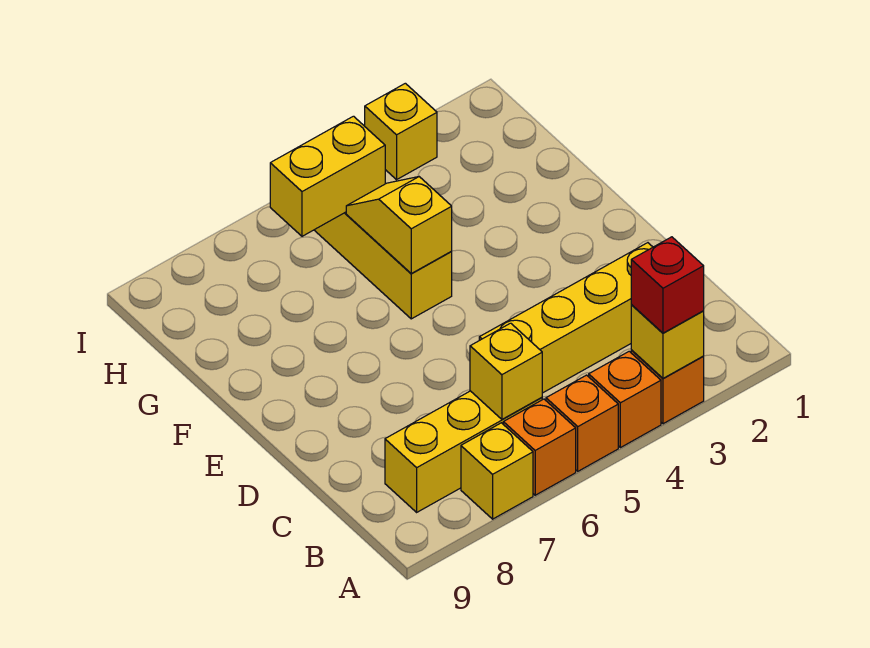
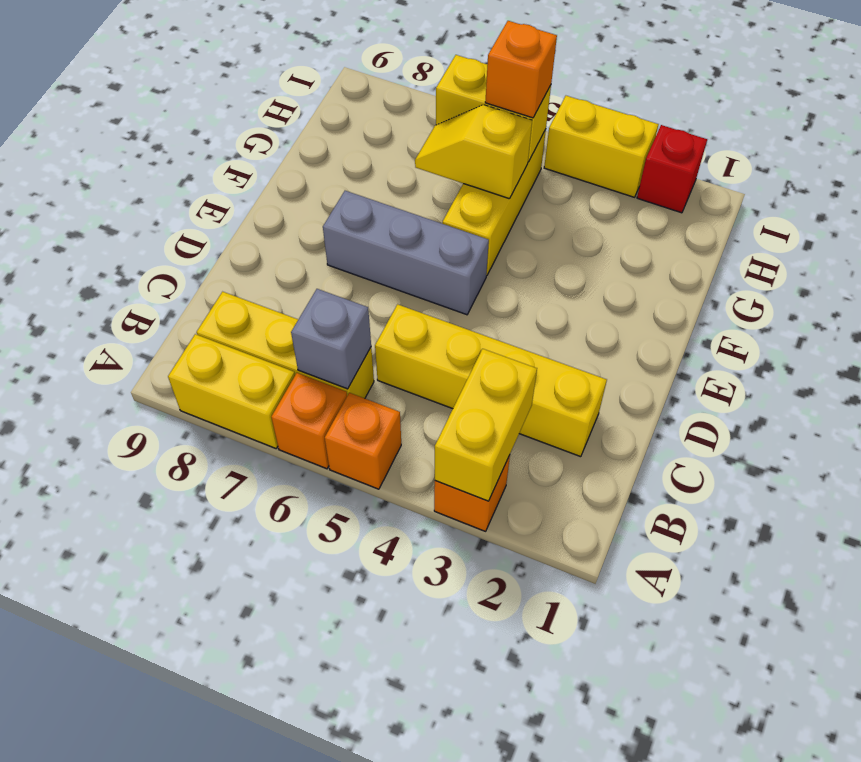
yellow brick A3 level 2 -> yellow brick A3:B3 level 2
red brick A3 level 3 -> red brick I2 level 1
orange brick A4 level 1 -> orange brick H5 level 3
yellow brick A7 level 1 -> yellow brick A7:A8 level 1
yellow brick B6 level 2 -> grey brick B6 level 2
none -> grey brick E5:E7 level 1
yellow slope F5:G5 level 2 top F -> yellow slope G5:G6 level 2 top 5
yellow brick I3 level 1 -> yellow brick I3:I4 level 1

